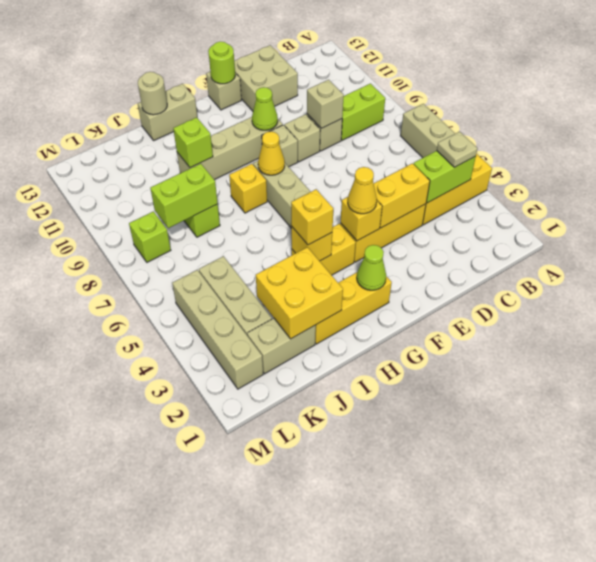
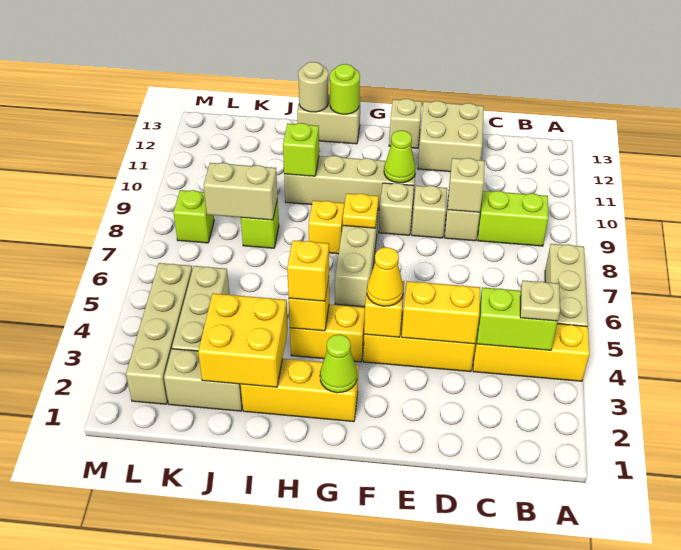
lime round brick F13 level 2 -> lime round brick H13 level 2
yellow cone G8 level 2 -> yellow plate G8 level 2
lime brick J8:K8 level 2 -> tan brick J8:K8 level 2

